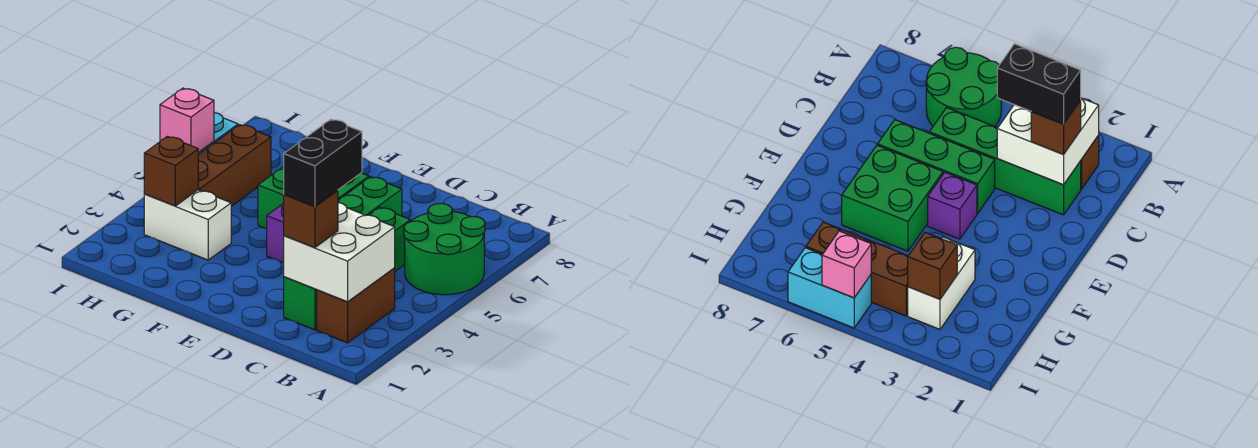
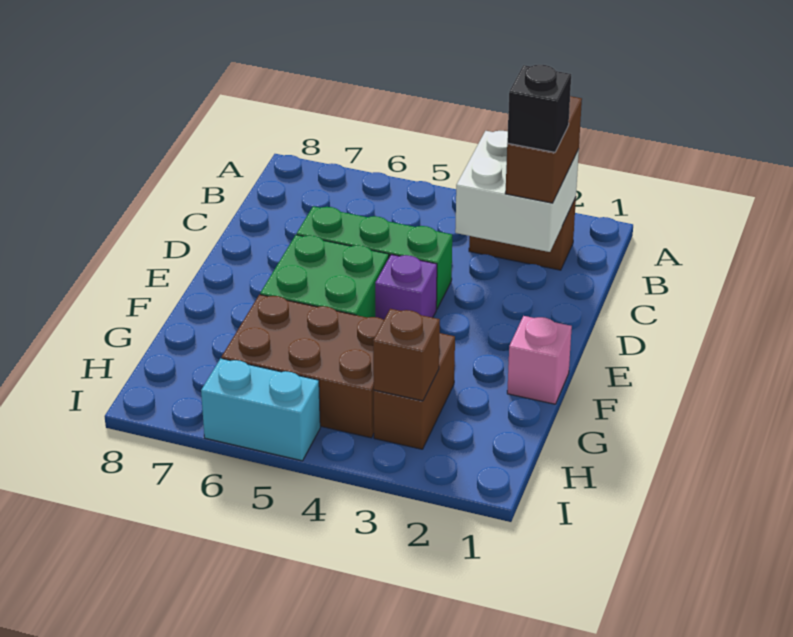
green round brick A5:B6 level 1 -> none
green brick C2:C5 level 1 -> none
brown brick C2 level 3 -> brown brick B2:C2 level 3
black brick C2:C3 level 4 -> black brick C2 level 4
white brick G3:H3 level 1 -> brown brick G3:H3 level 1
brown brick H4:H6 level 1 -> brown brick G4:H6 level 1
pink brick I5 level 2 -> pink brick F1 level 1

